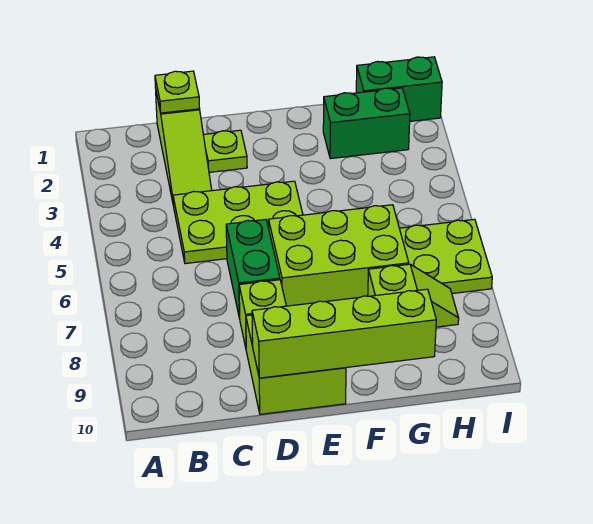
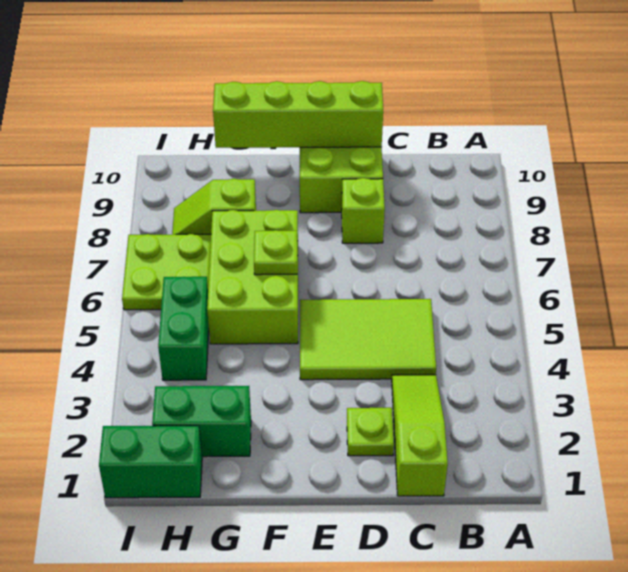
lime plate C1 level 2 -> lime plate F6 level 2
lime plate C4:E5 level 1 -> lime tile C4:E5 level 1
green brick D6:D7 level 1 -> green brick H4:H5 level 1
lime brick E6:G7 level 1 -> lime brick F5:G7 level 1

